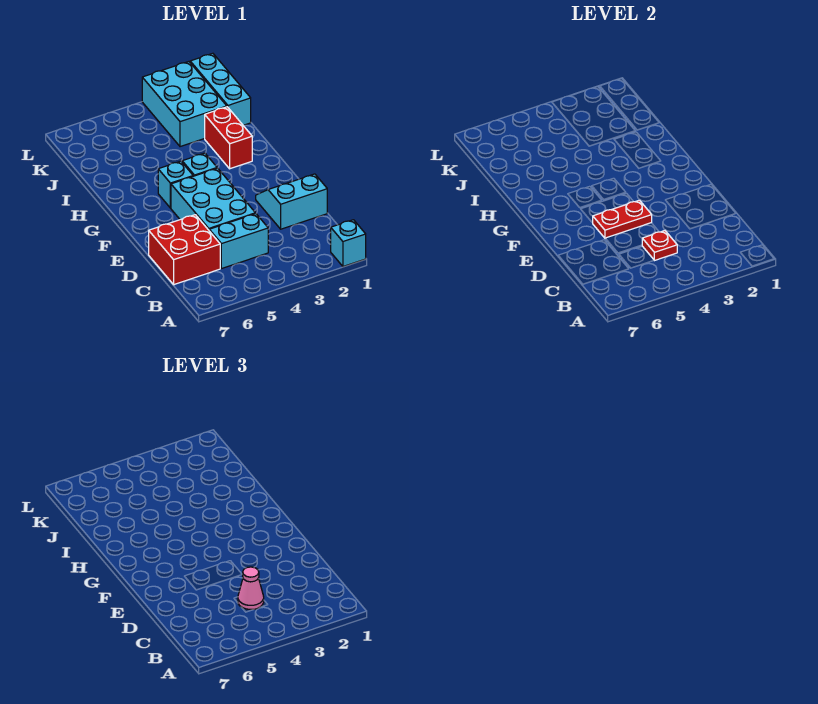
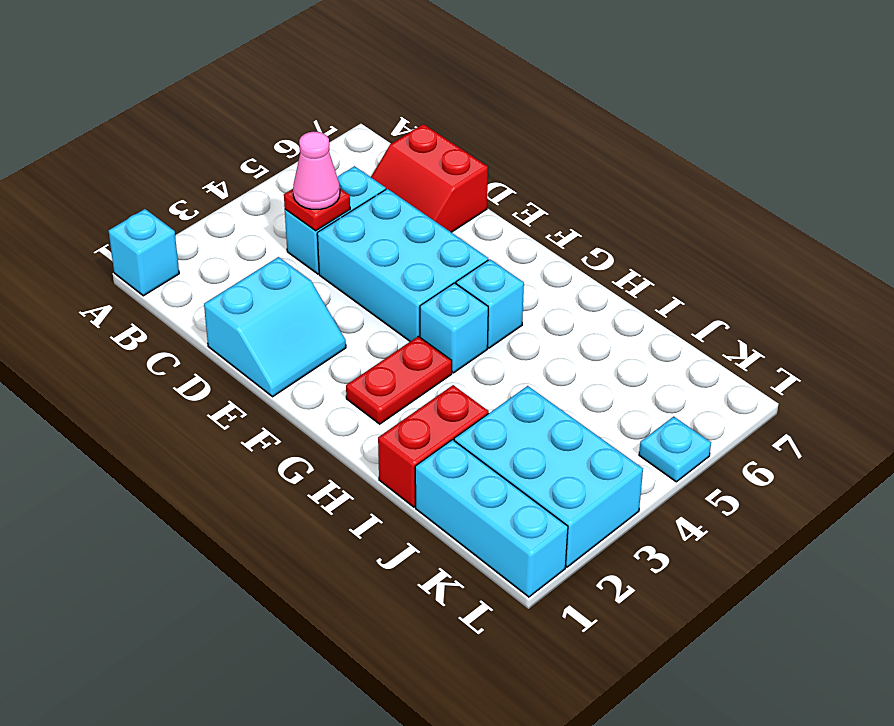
red brick C6:D7 level 1 -> red slope C6:D7 level 1 top 7
red plate E4:E5 level 2 -> red plate G2:G3 level 1
red brick H2:I2 level 1 -> red brick I1:I2 level 1
none -> cyan plate L5 level 1

